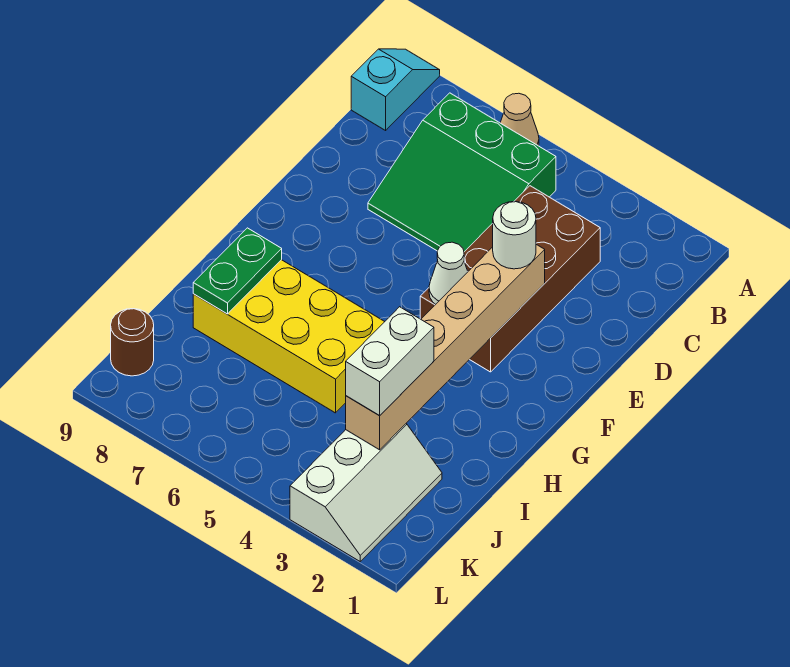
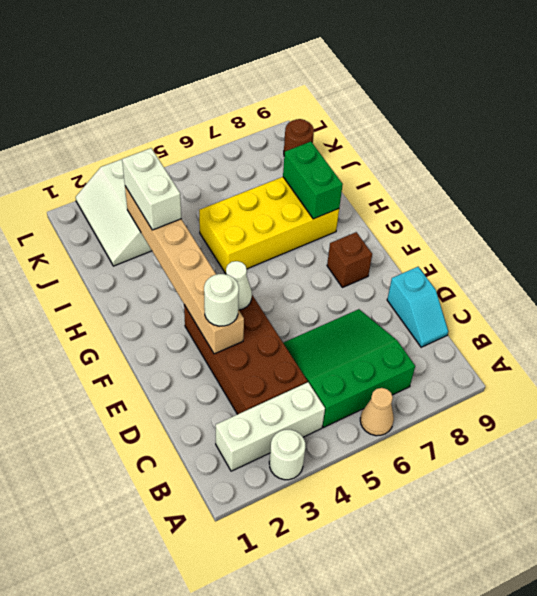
none -> white round brick A3 level 1
cyan slope A9:B9 level 1 top B -> cyan slope C9:D9 level 1 top D
none -> white brick B2:B4 level 1
none -> brown brick F8 level 1
green plate H8:I8 level 2 -> green brick H8:I8 level 2

